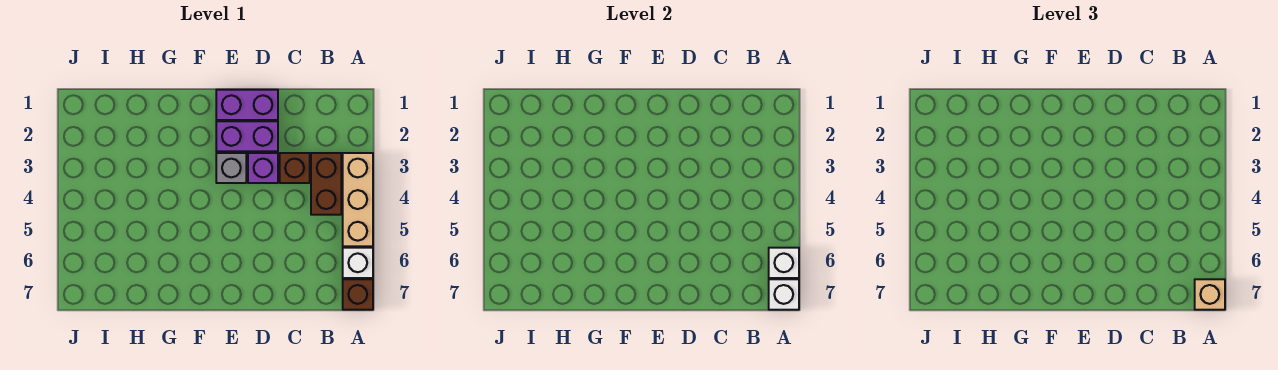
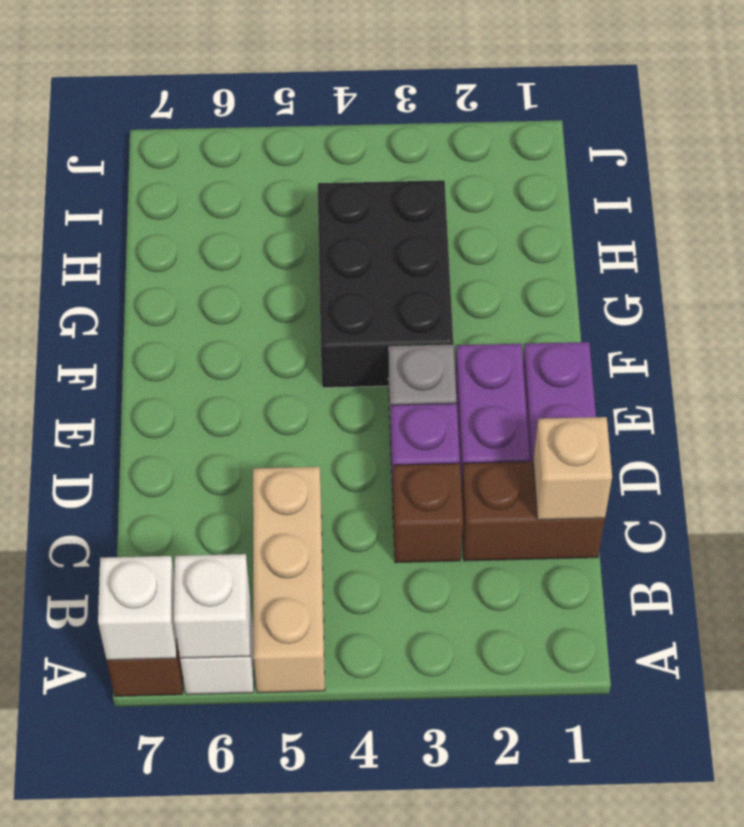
tan brick A3:A5 level 1 -> tan brick A5:C5 level 1
tan brick A7 level 3 -> tan brick C1 level 2
brown brick B3:B4 level 1 -> brown brick C1:C2 level 1
none -> black brick F3:H4 level 1

